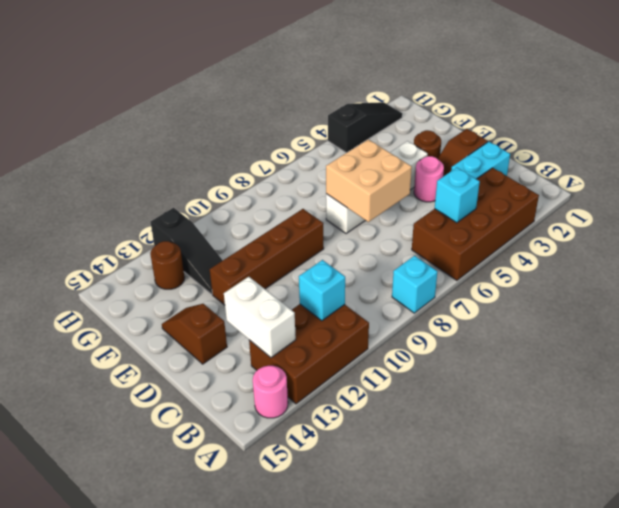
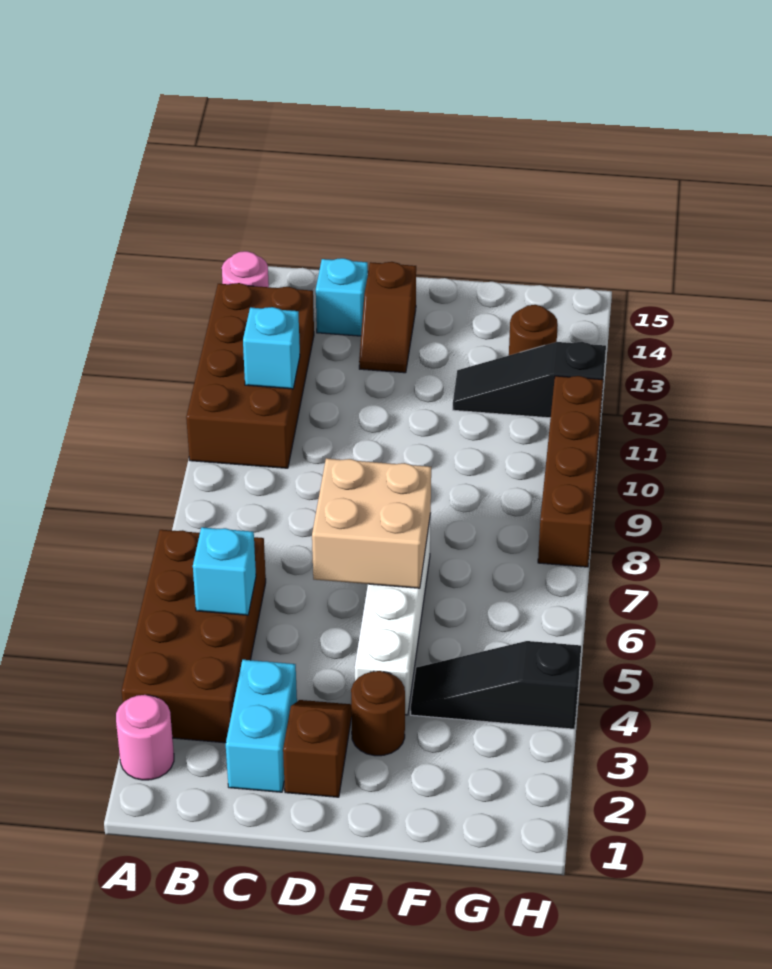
cyan brick A8 level 1 -> cyan brick C14 level 1
brown brick A11:B13 level 1 -> brown brick A10:B13 level 1
white brick B13:C13 level 2 -> none
pink round brick D4 level 1 -> pink round brick A2 level 1
brown slope D14:E14 level 1 top D -> brown slope D13:D14 level 1 top 14
brown brick E9:E12 level 1 -> brown brick H8:H11 level 1
black slope H2:H4 level 1 top 4 -> black slope F4:H4 level 1 top H

